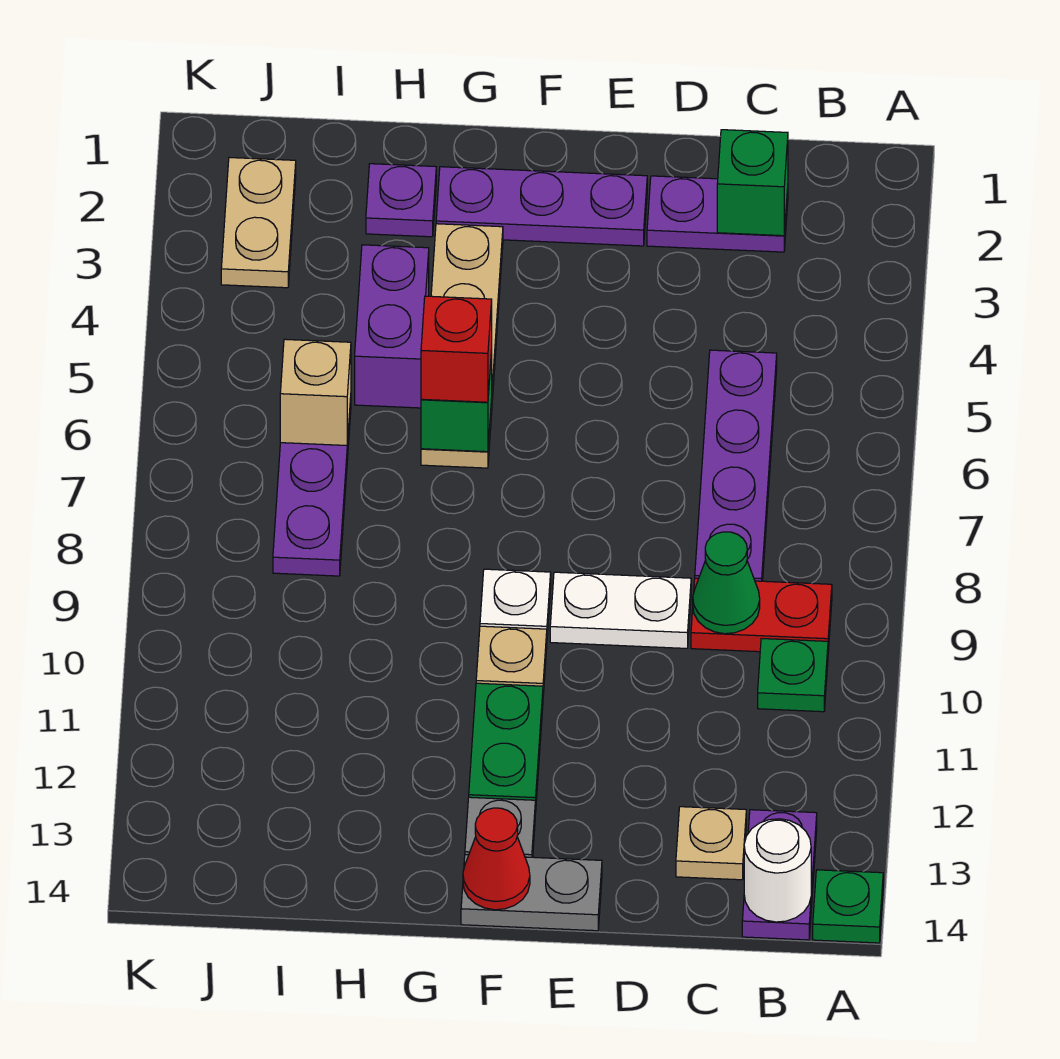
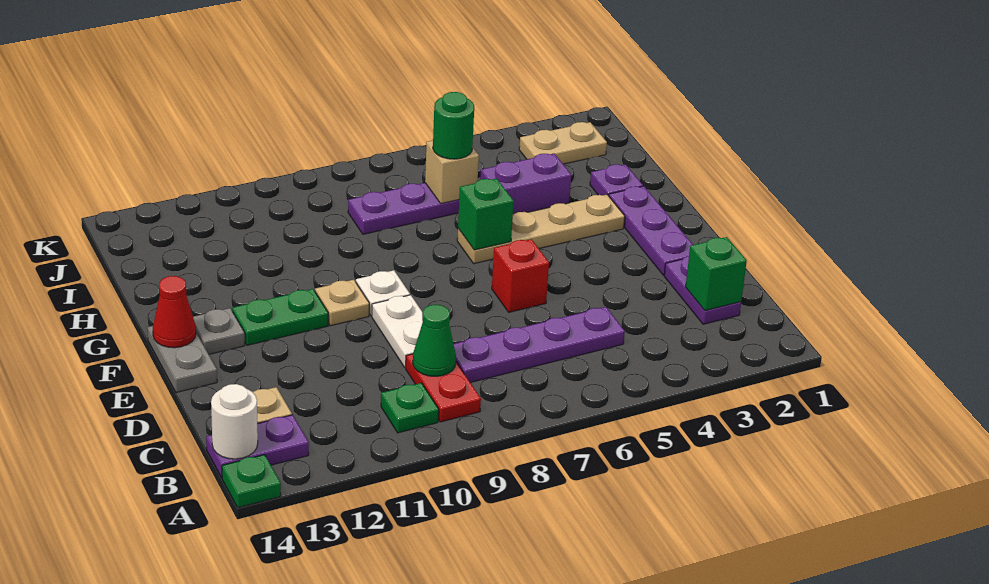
red brick G6 level 3 -> red brick E6 level 1
none -> green round brick I6 level 3

